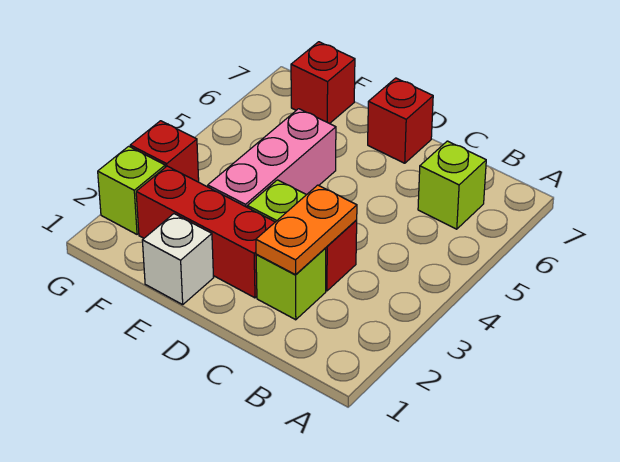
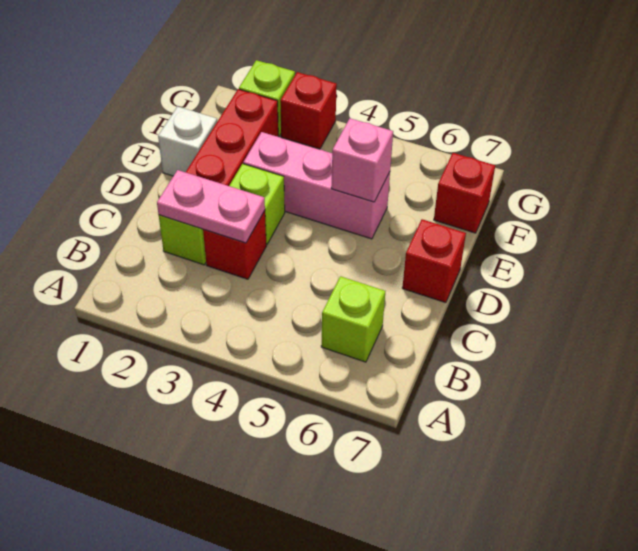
orange plate C2:C3 level 2 -> pink plate C2:C3 level 2
none -> pink brick E5 level 2

